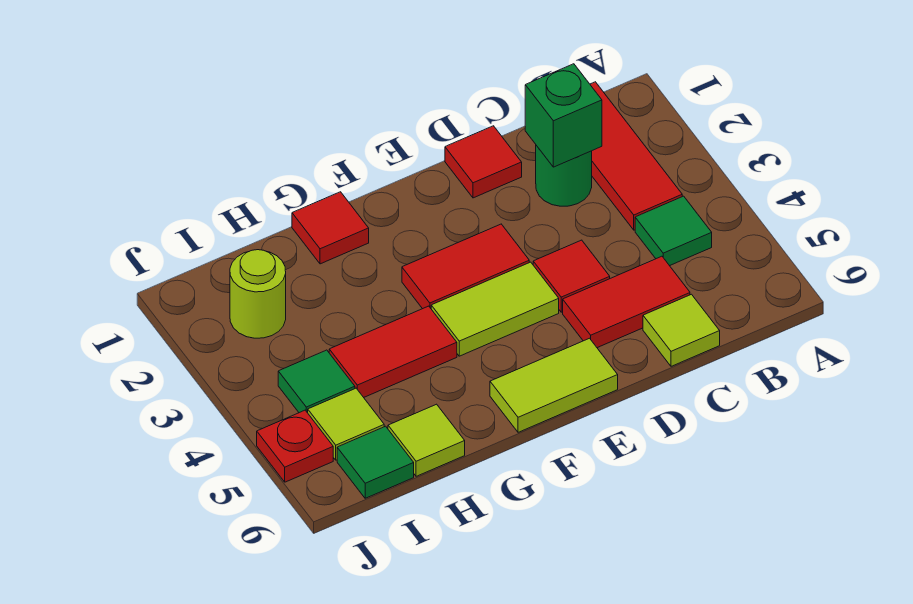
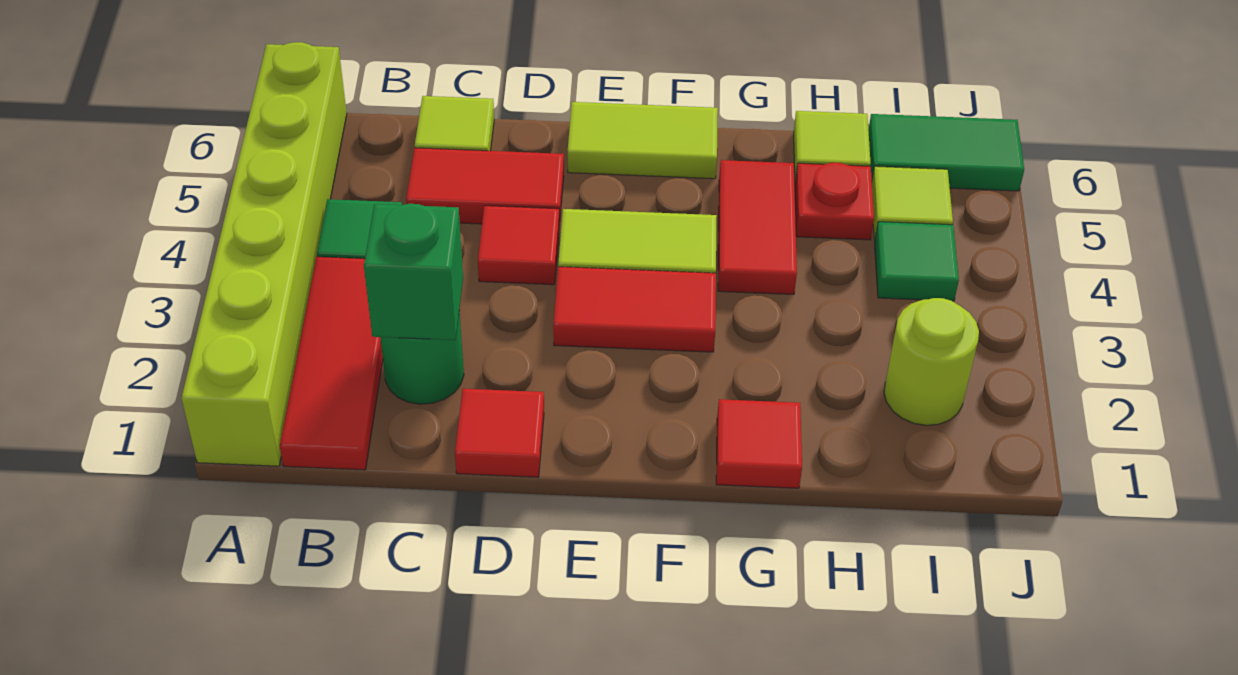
none -> lime brick A1:A6 level 1
red tile G4:H4 level 1 -> red tile G4:G5 level 1
green tile I6 level 1 -> green tile I6:J6 level 1
red plate J5 level 1 -> red plate H5 level 1

